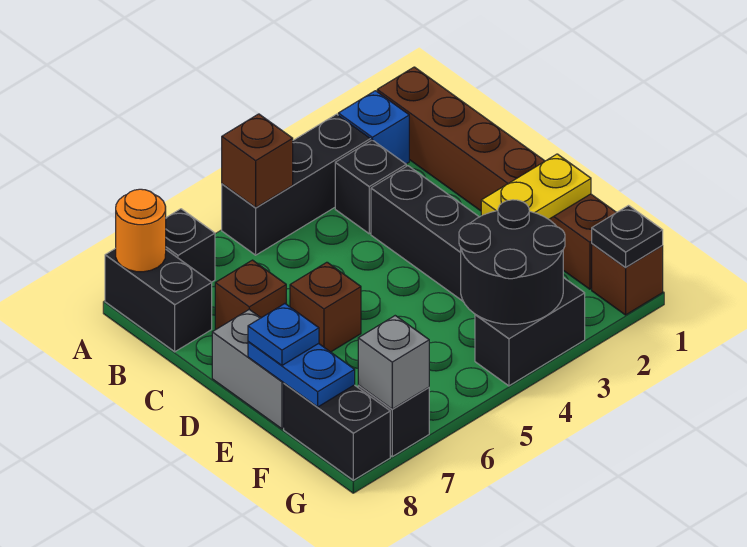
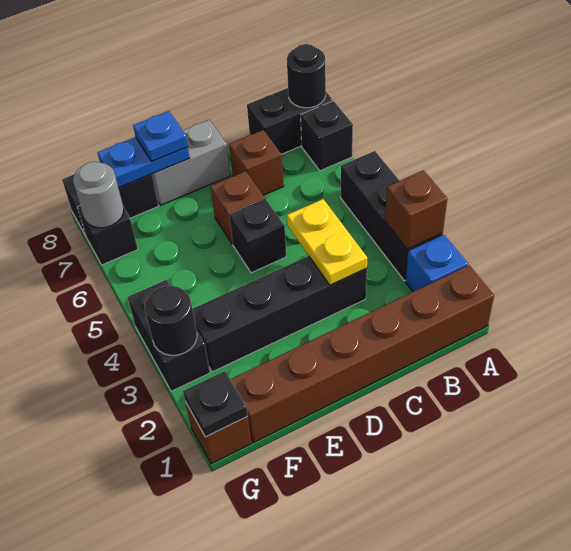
brown brick A5 level 2 -> brown brick A3 level 2
orange round brick A8 level 2 -> black round brick A8 level 2
black brick B3 level 1 -> black brick D5 level 1
yellow plate E1:E2 level 2 -> yellow plate C3:C4 level 2
black round brick F3:G4 level 2 -> black round brick G3 level 2
grey brick G7 level 2 -> grey round brick G7 level 2

